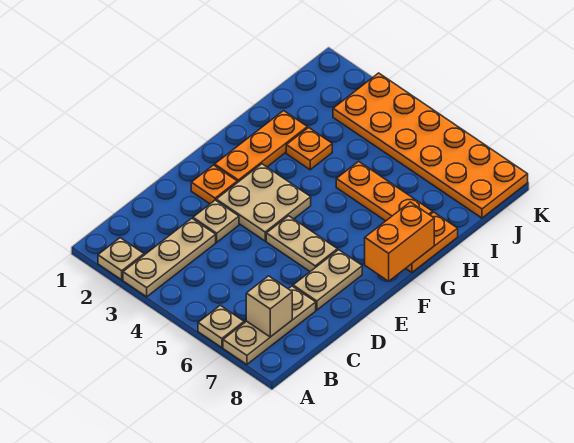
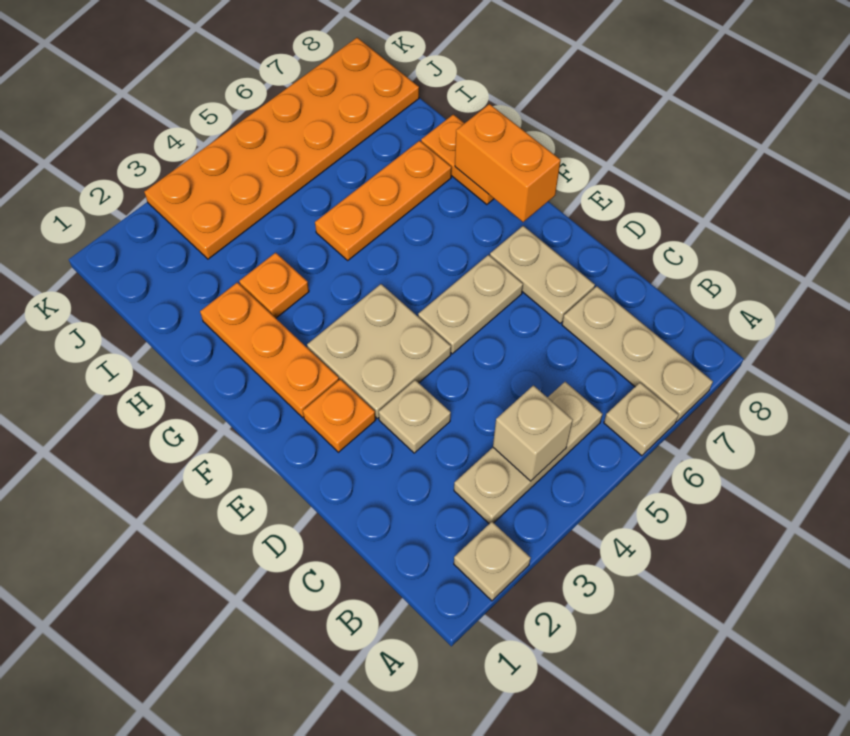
tan plate A3:C3 level 1 -> tan plate B3:B5 level 1
tan brick B7 level 2 -> tan brick B4 level 2

